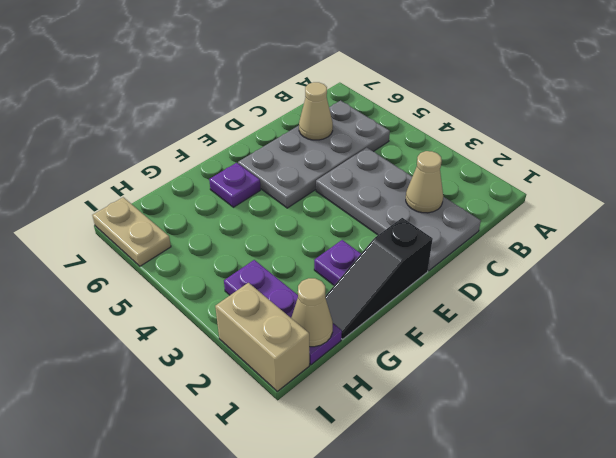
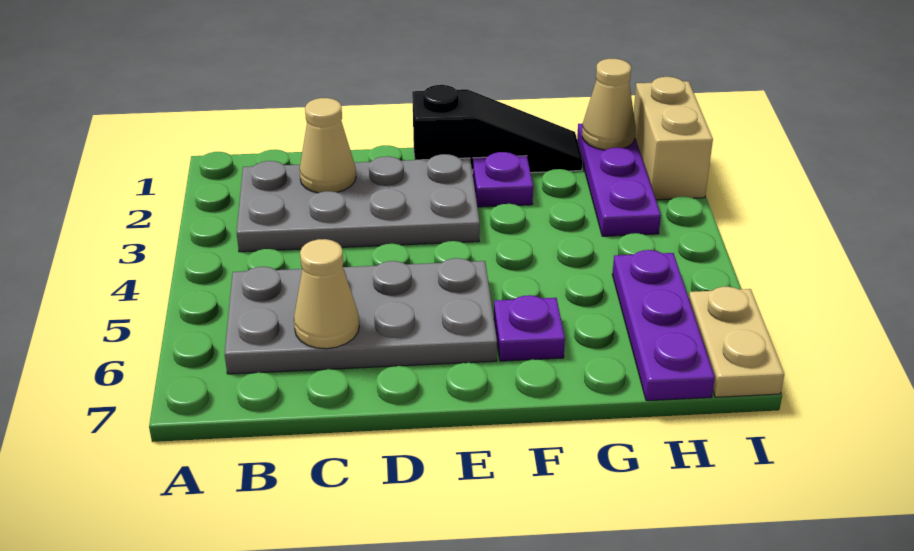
grey plate C1:D4 level 1 -> grey plate B2:E3 level 1
none -> purple plate H5:H7 level 1

